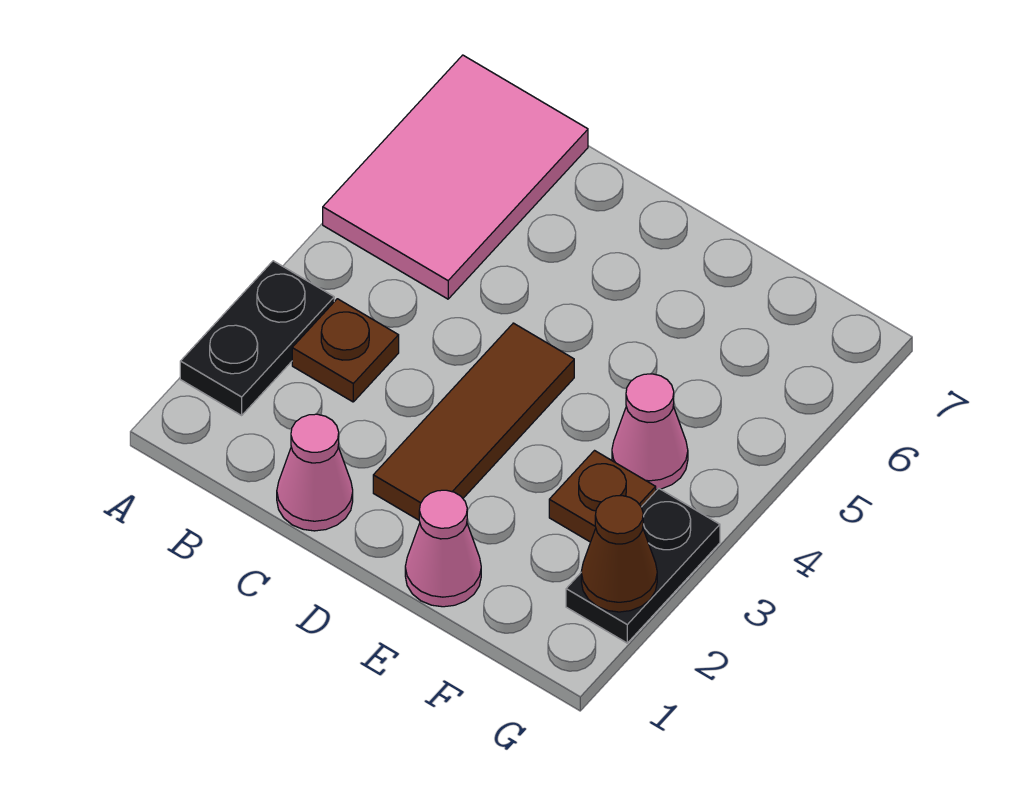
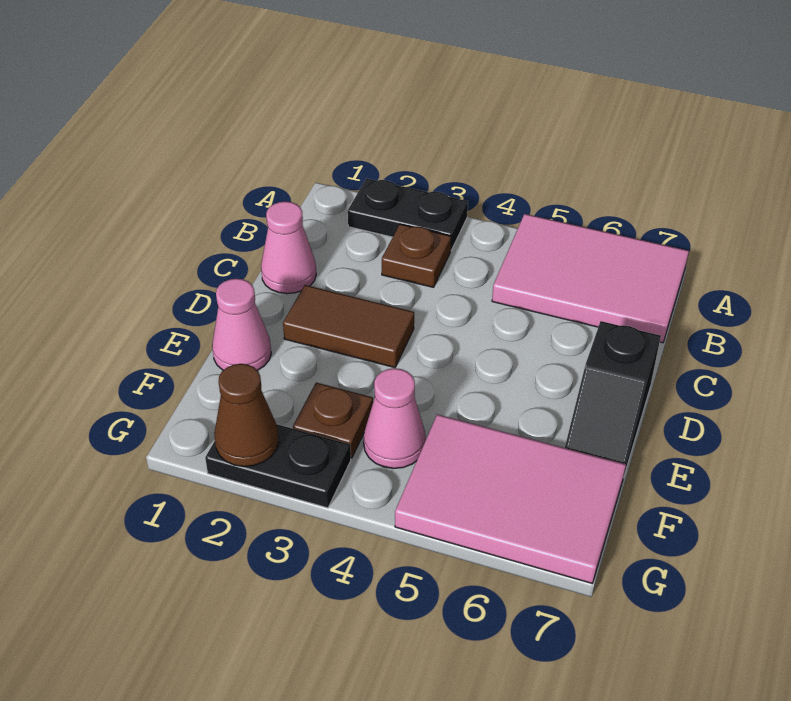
brown tile D2:D4 level 1 -> brown tile D2:D3 level 1
none -> black slope D7:E7 level 1 top D
none -> pink tile F5:G7 level 1

